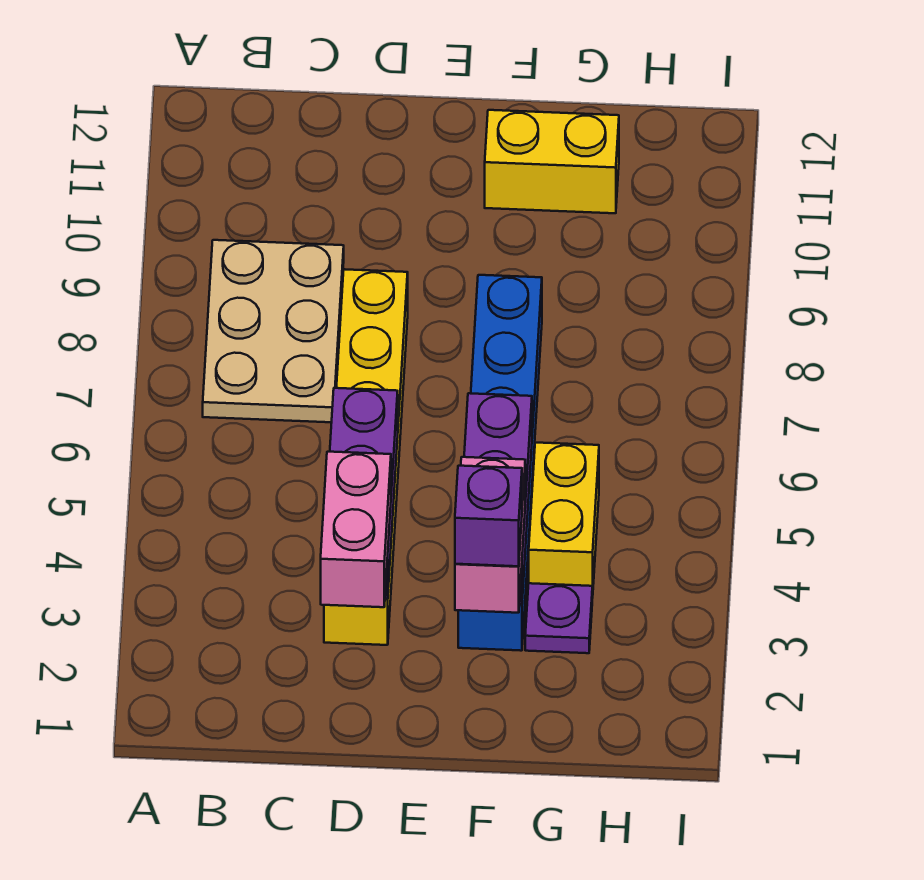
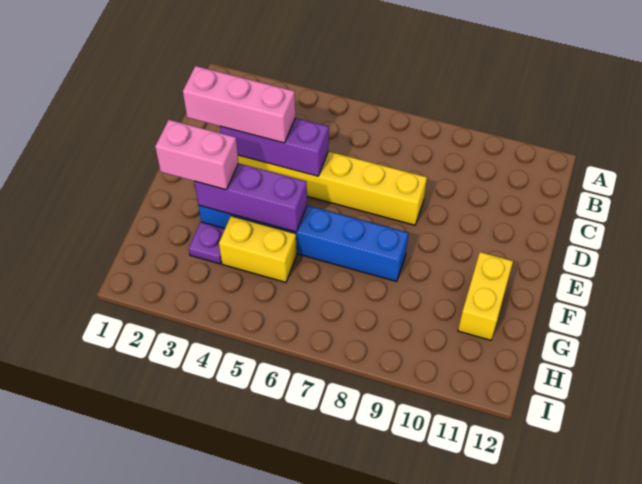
tan plate B7:C9 level 1 -> none
pink brick D2:D3 level 3 -> pink brick D2:D4 level 3
purple brick F2 level 4 -> none

